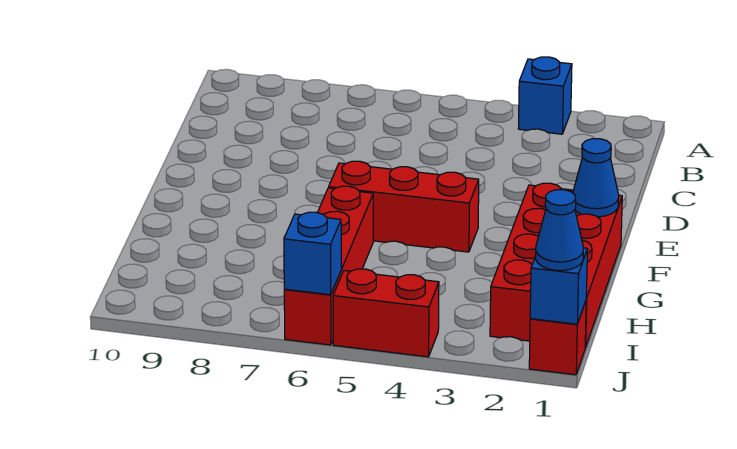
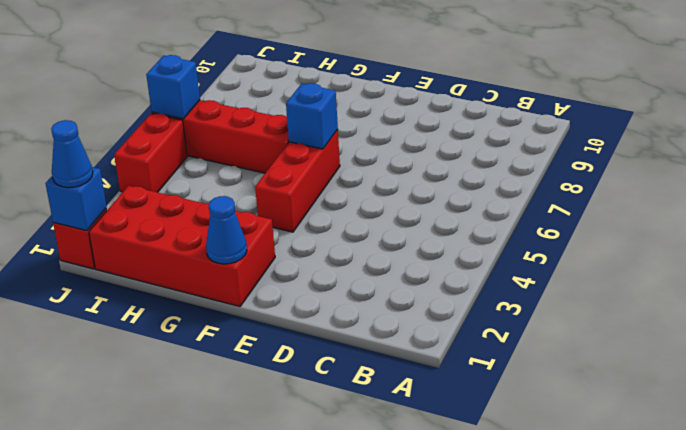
blue brick A3 level 1 -> blue brick F6 level 2

